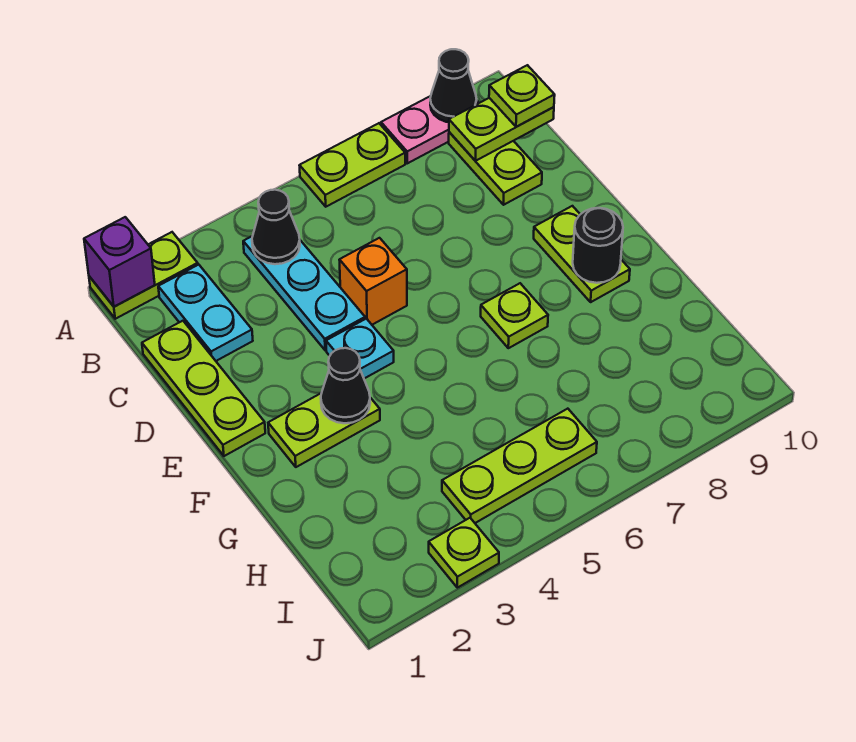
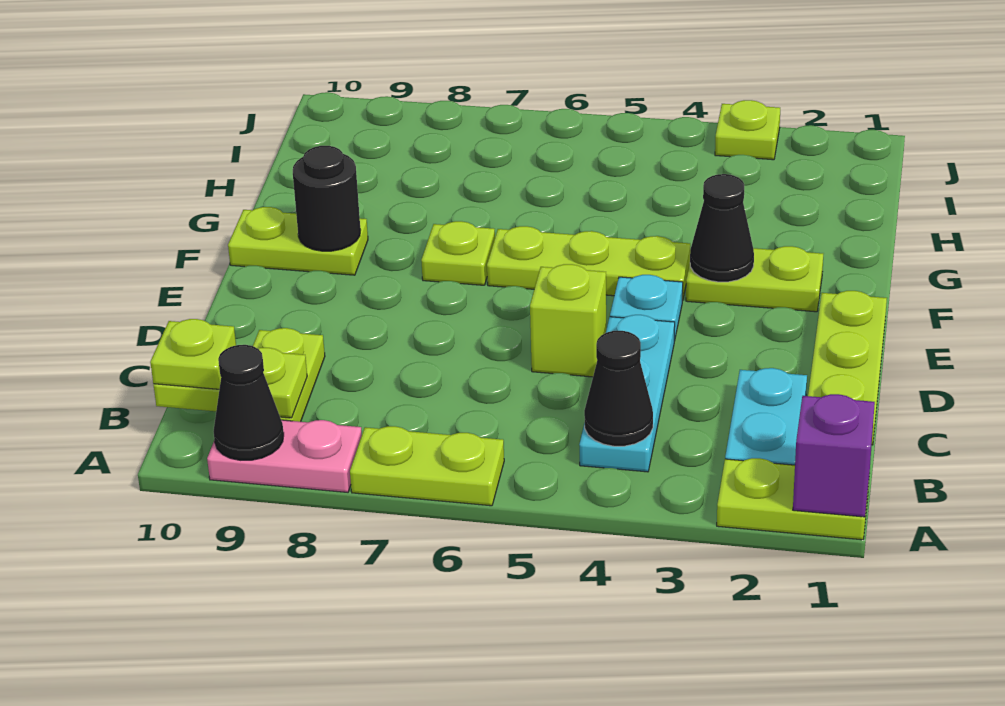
orange brick D5 level 1 -> lime brick D5 level 1
lime plate E9:F9 level 1 -> lime plate F9:F10 level 1
lime plate I4:I6 level 1 -> lime plate F4:F6 level 1

